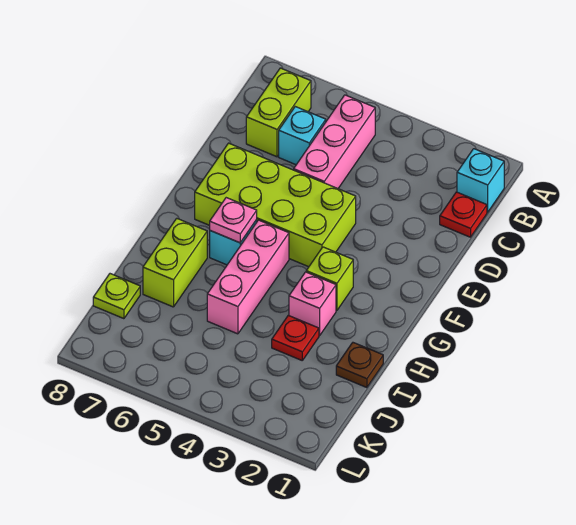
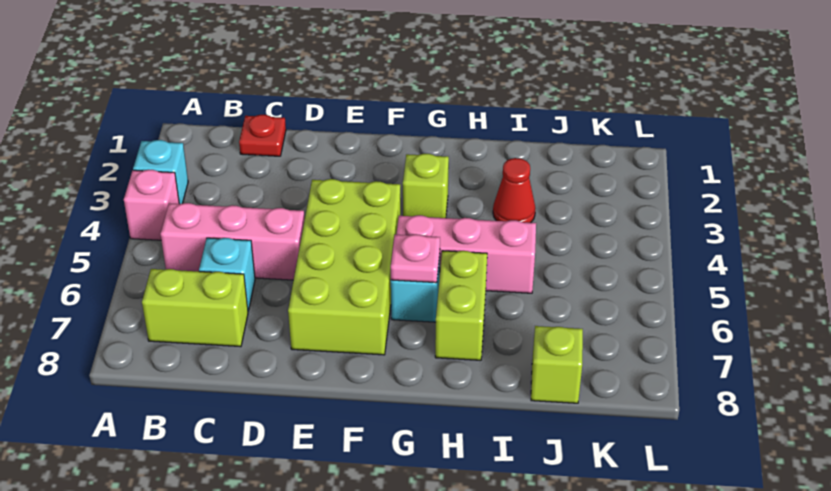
cyan brick B1 level 1 -> cyan brick A3 level 1
pink brick H3 level 1 -> pink brick A4 level 1
lime brick H7:I7 level 1 -> lime brick H6:H7 level 1
brown plate I1 level 1 -> none
red plate I3 level 1 -> red cone I3 level 1
lime plate J8 level 1 -> lime brick J8 level 1

